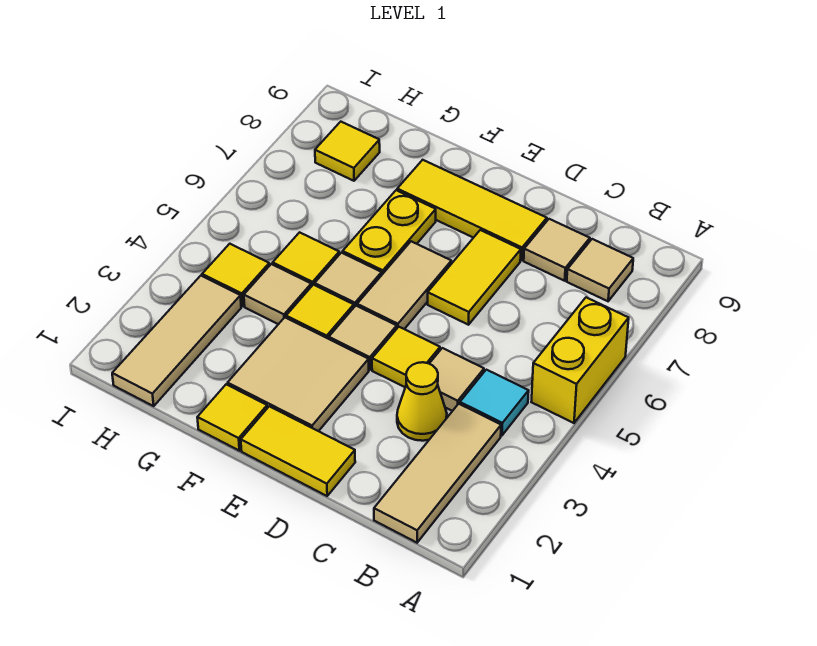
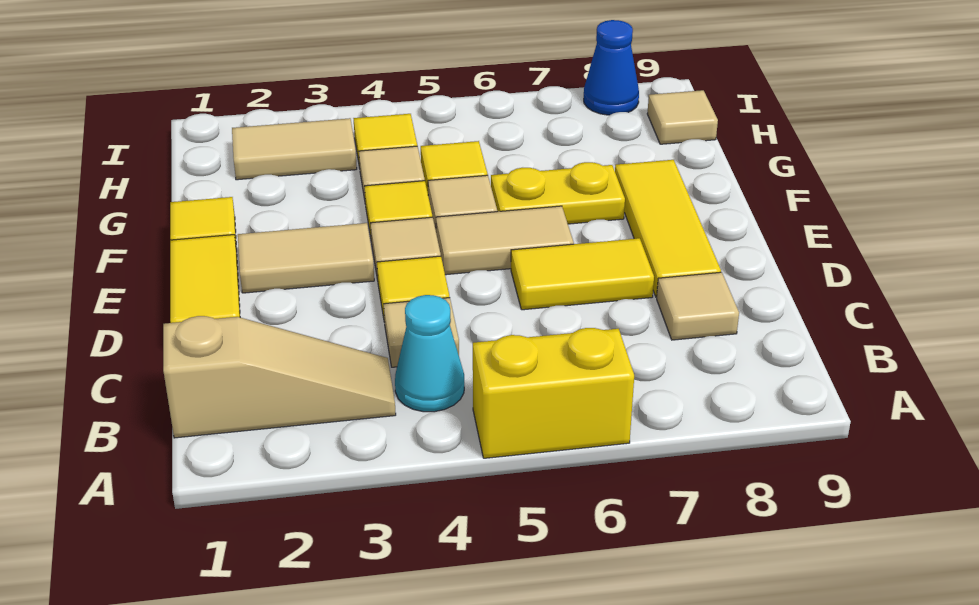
tan tile B1:B3 level 1 -> tan slope B1:B3 level 1 top 1
cyan tile B4 level 1 -> cyan cone B4 level 1
tan tile B8 level 1 -> tan tile H9 level 1
yellow cone C3 level 1 -> none
tan tile E2:F3 level 1 -> tan tile E2:E3 level 1
tan tile H1:H3 level 1 -> tan tile H2:H3 level 1
yellow tile H8 level 1 -> none
none -> blue cone I8 level 1

